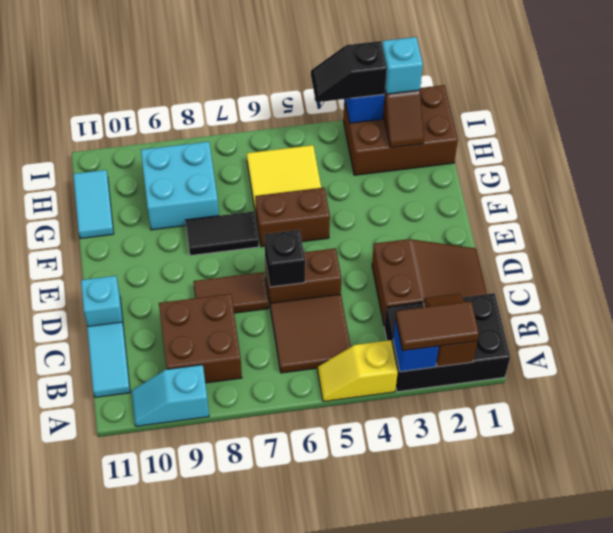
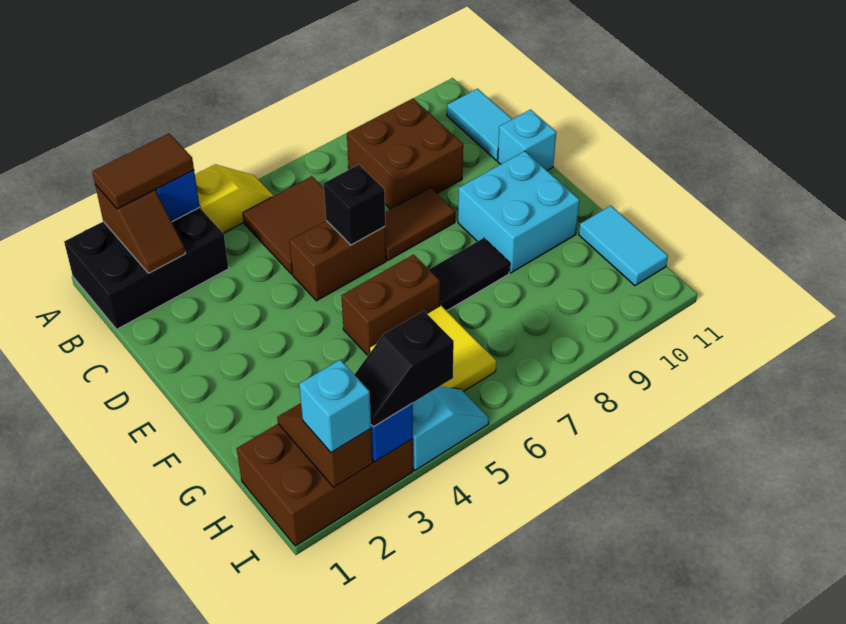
cyan slope A9:A10 level 1 top 9 -> cyan slope I4:I5 level 1 top 4
brown slope C1:D3 level 1 top 3 -> none
cyan brick G8:H9 level 1 -> cyan brick E9:F10 level 1
black slope I3:I4 level 3 top 3 -> black slope I3:I4 level 3 top 4

